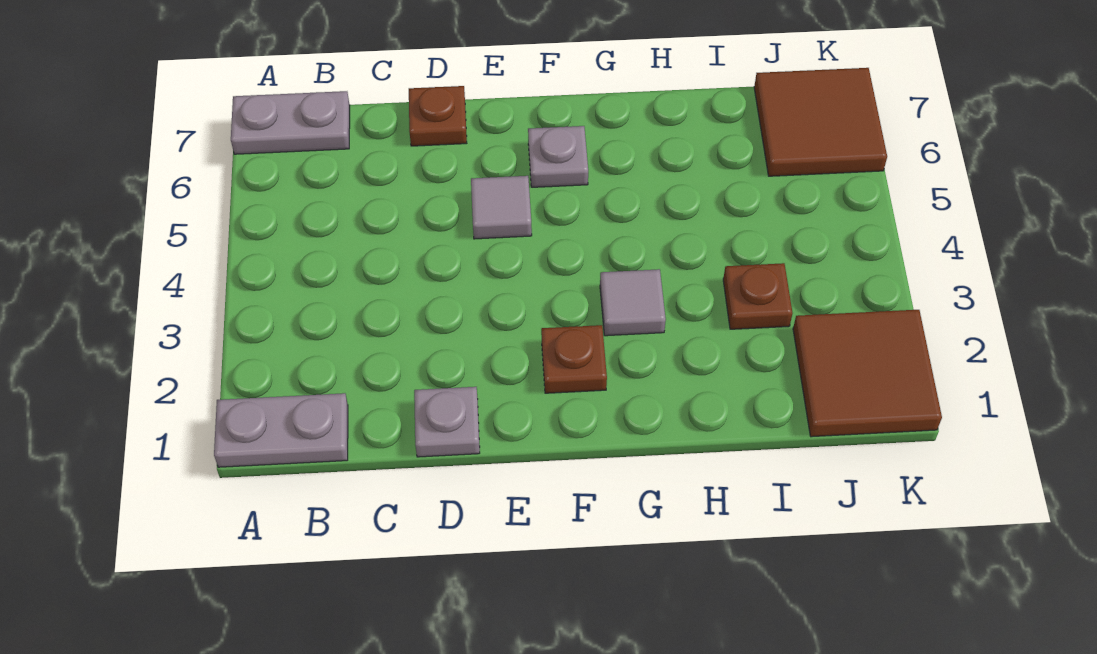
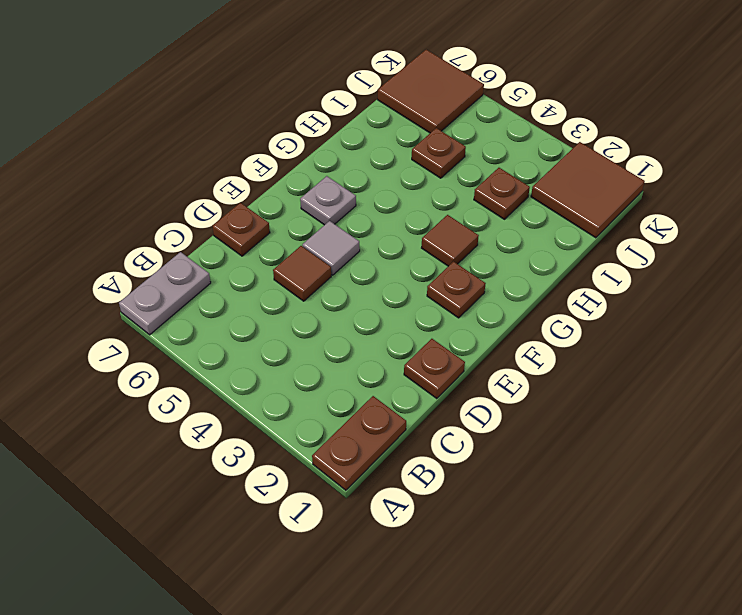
grey plate A1:B1 level 1 -> brown plate A1:B1 level 1
grey plate D1 level 1 -> brown plate D1 level 1
none -> brown tile D5 level 1
grey tile G3 level 1 -> brown tile G3 level 1
none -> brown plate I5 level 1

